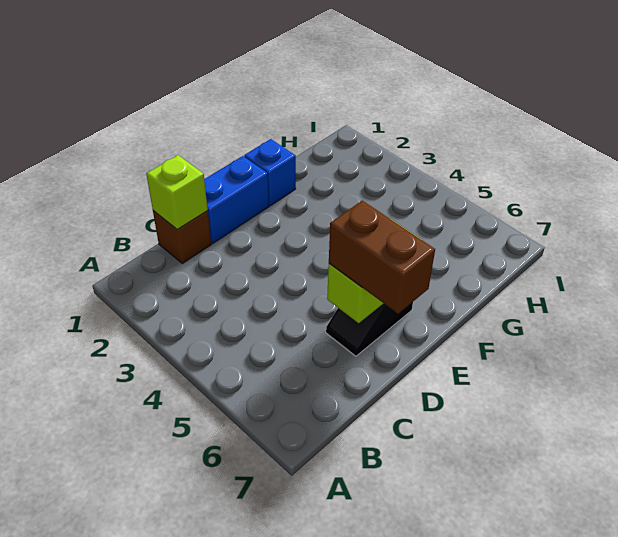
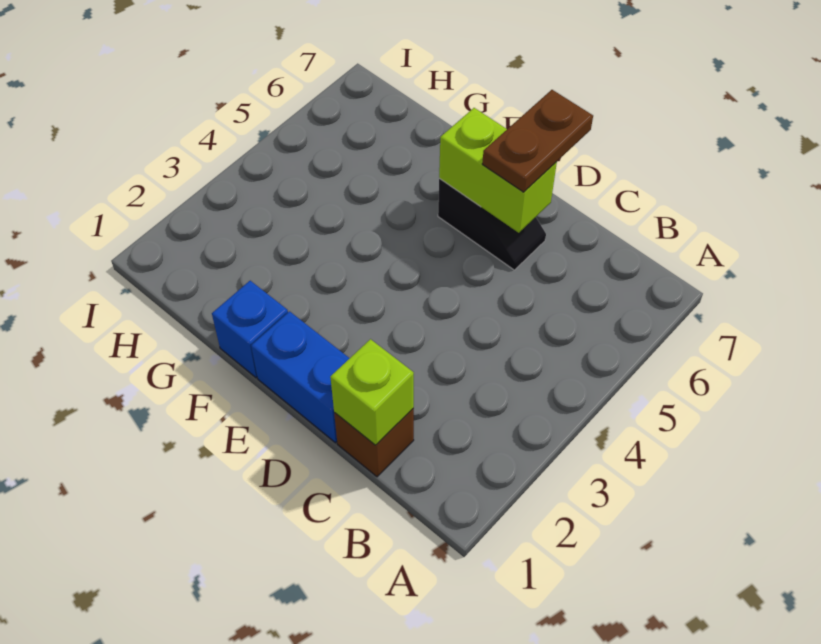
brown brick D6:D7 level 3 -> brown plate D6:D7 level 3

